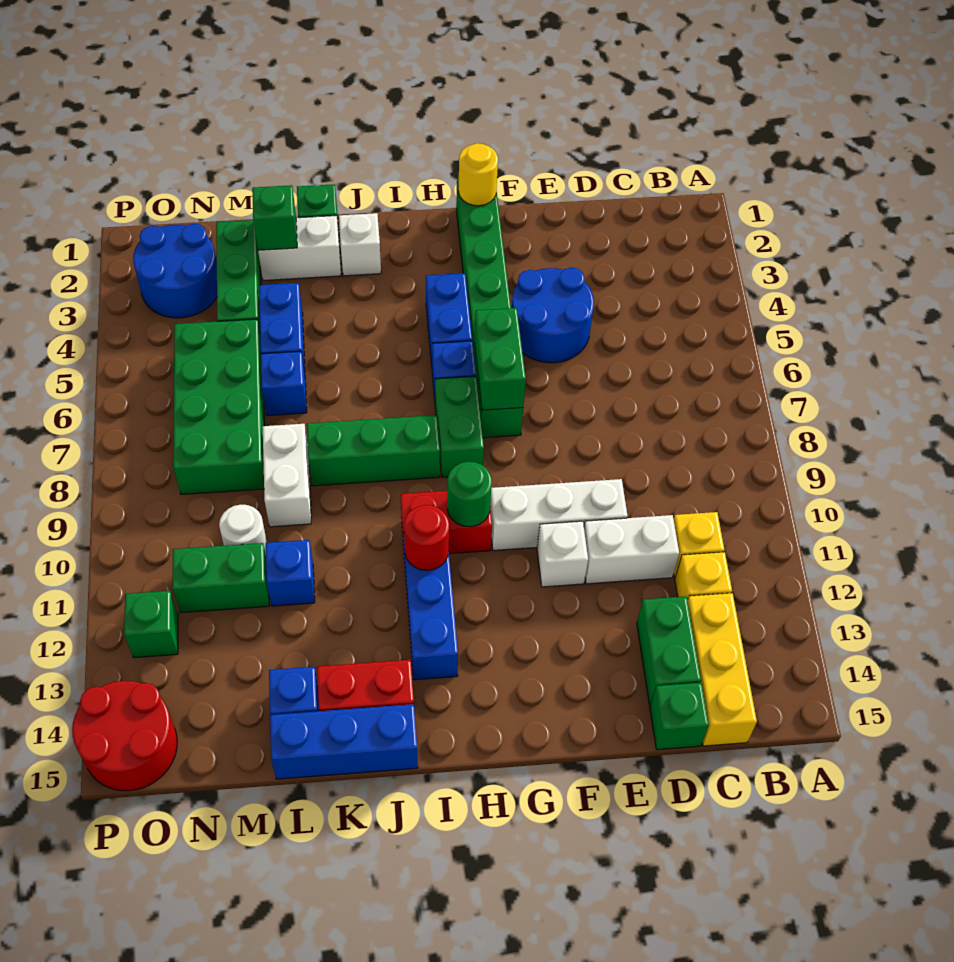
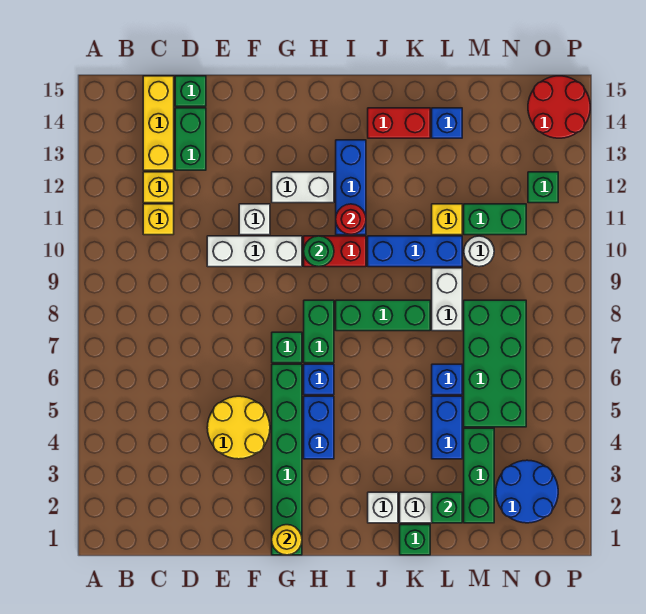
white brick D11:E11 level 1 -> white brick G12:H12 level 1
blue round brick E4:F5 level 1 -> yellow round brick E4:F5 level 1
green brick G6:G7 level 2 -> none
blue brick J15:L15 level 1 -> blue brick J10:L10 level 1
blue brick L11 level 1 -> yellow brick L11 level 1

